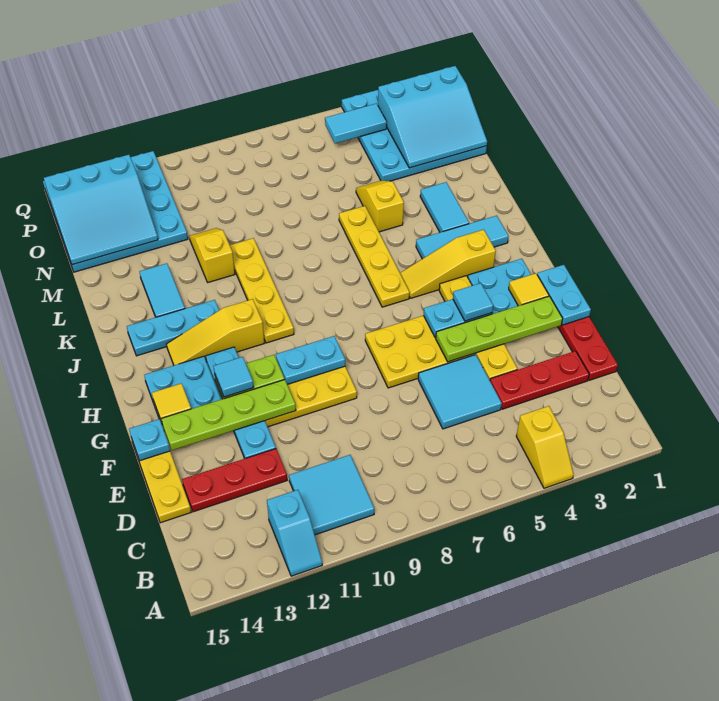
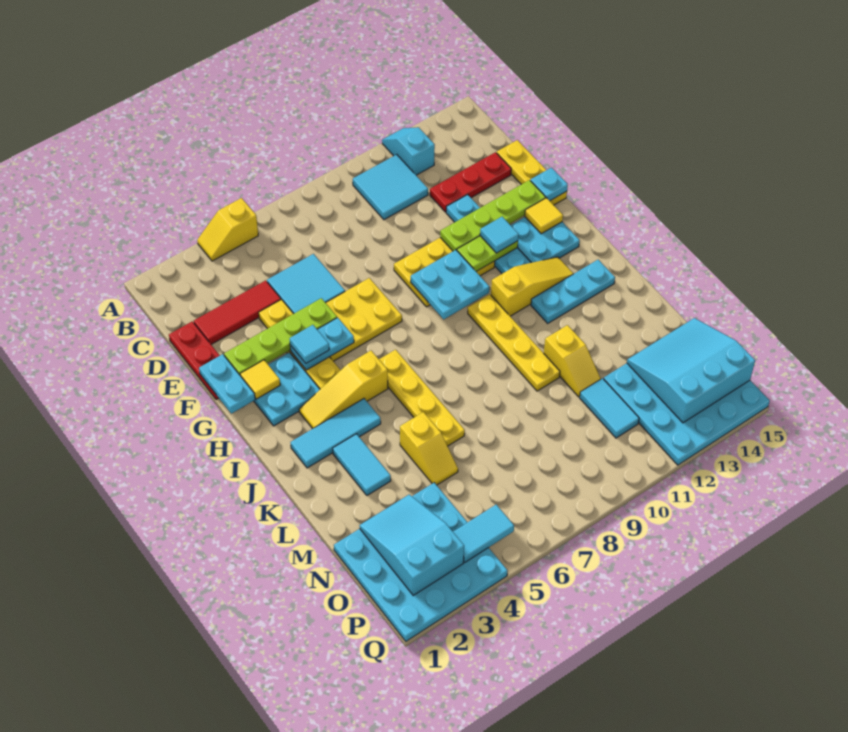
yellow slope A4:B4 level 1 top B -> yellow slope A4:A5 level 1 top 5
red plate D2:D4 level 1 -> red tile D2:D4 level 1
cyan plate G9:G10 level 2 -> cyan plate G9:H10 level 2
yellow slope I3:I5 level 1 top 3 -> yellow slope I3:I5 level 1 top 5
cyan tile K13:L13 level 1 -> cyan tile N11:O11 level 1
cyan slope N1:P3 level 2 top P -> cyan slope N2:P3 level 2 top P

